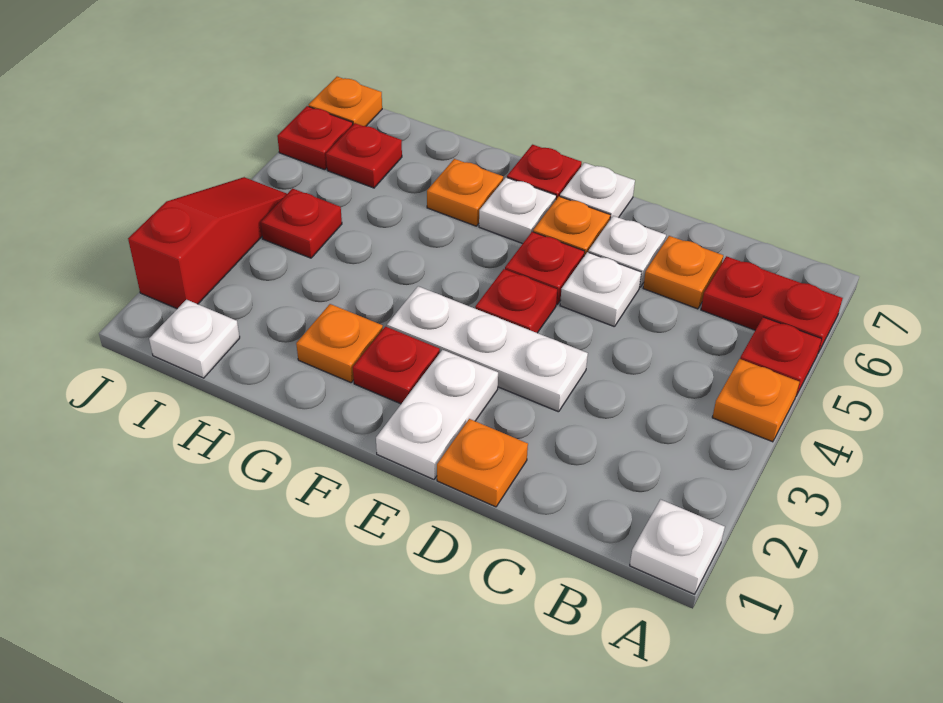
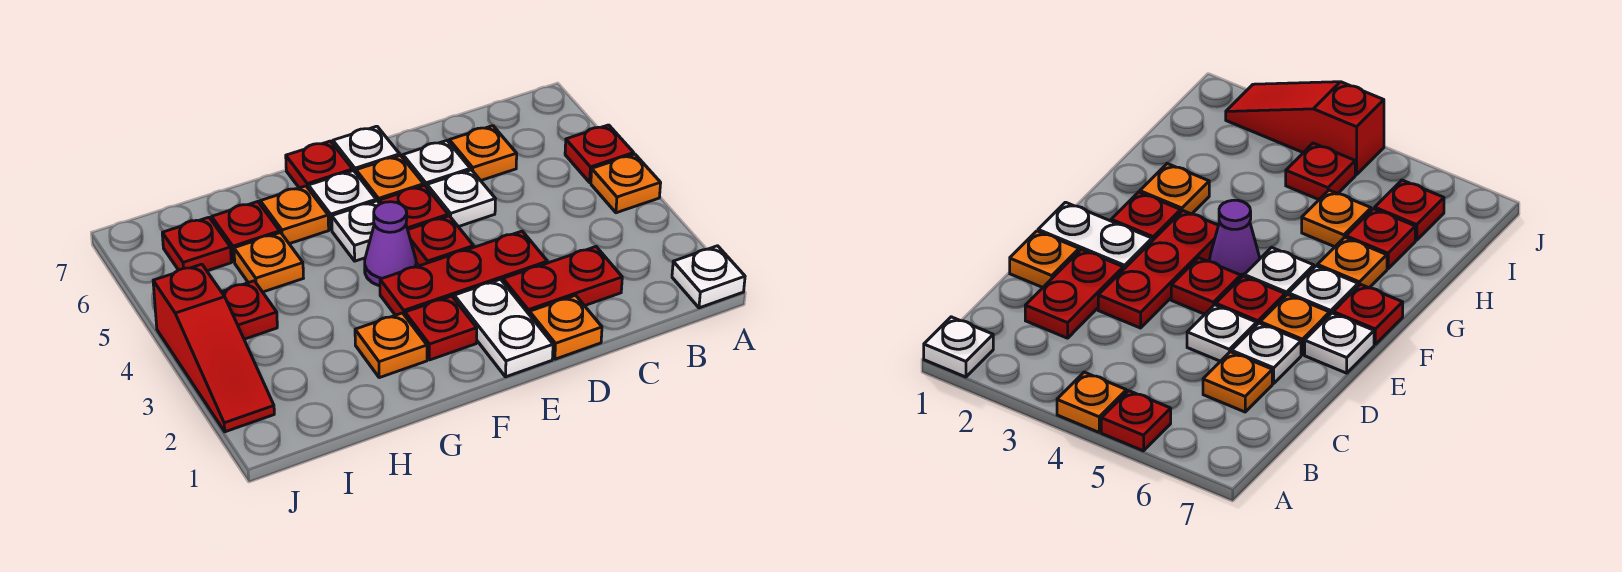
red plate A6:B6 level 1 -> red plate C2:D2 level 1
white plate D3:F3 level 1 -> red plate D3:F3 level 1
none -> purple cone F4 level 1
white plate I1 level 1 -> white plate F5 level 1
red slope J2:J4 level 1 top 2 -> red slope J2:J4 level 1 top 4
red plate J6 level 1 -> red plate H6 level 1
orange plate J7 level 1 -> orange plate H5 level 1

